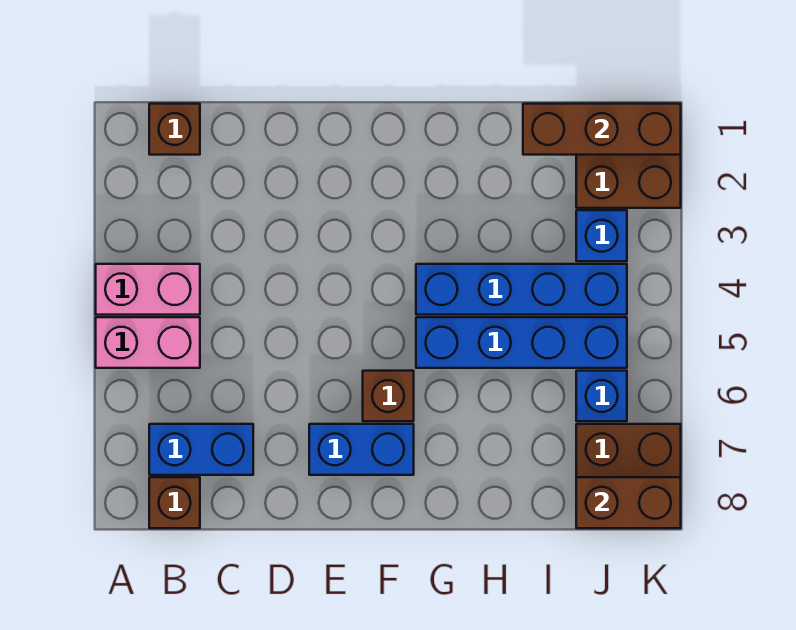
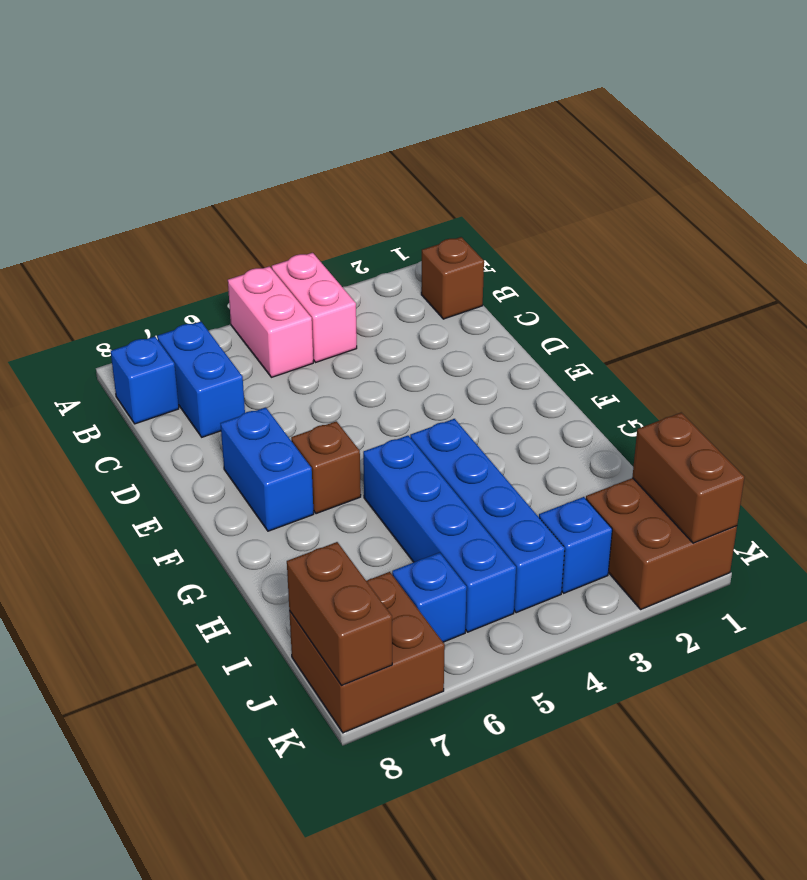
brown brick B8 level 1 -> blue brick B8 level 1
brown brick I1:K1 level 2 -> brown brick J1:K1 level 2

